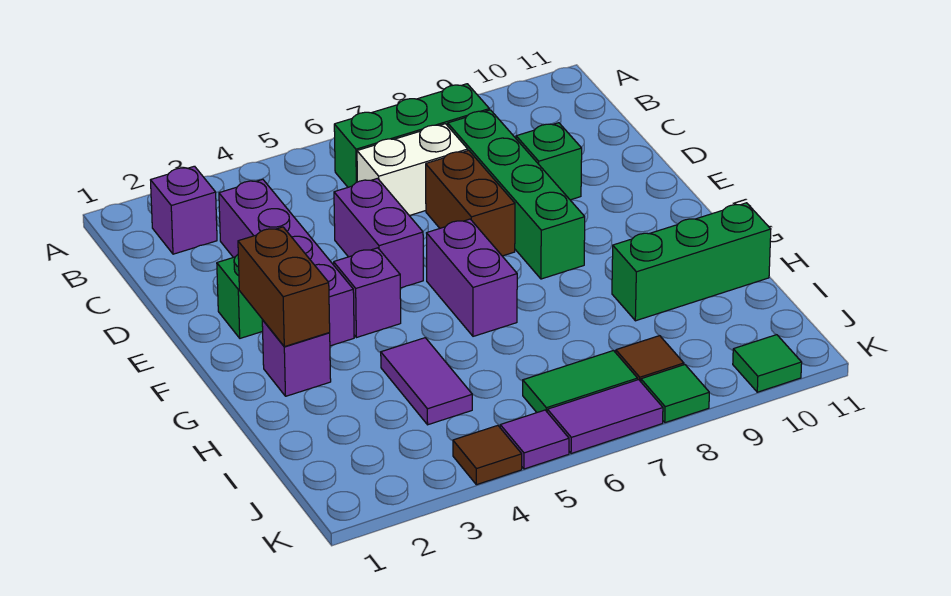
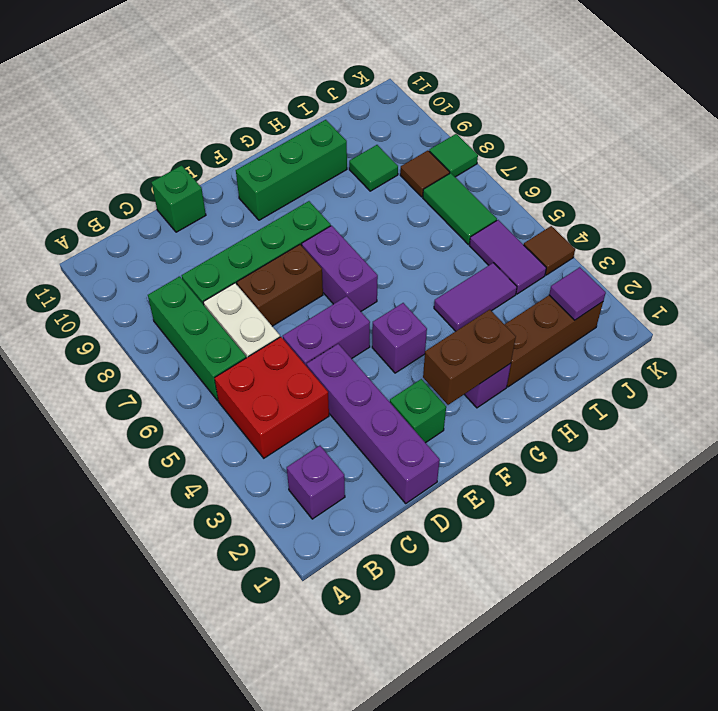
none -> red brick B4:C5 level 1
purple brick C3:F3 level 1 -> purple brick D1:D4 level 1
green brick D9 level 1 -> green brick D11 level 1
purple brick F6:G6 level 1 -> purple brick F6:F7 level 1
none -> brown brick H2:J2 level 1
green brick H9:H11 level 1 -> green brick F10:H10 level 1
purple tile K5 level 1 -> purple tile J2 level 2
purple tile K6:K7 level 1 -> purple tile J4:J5 level 1
green tile K10 level 1 -> green tile I9 level 1

